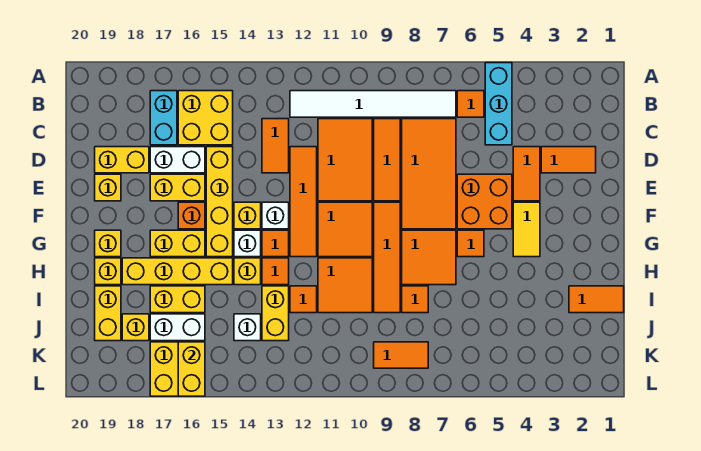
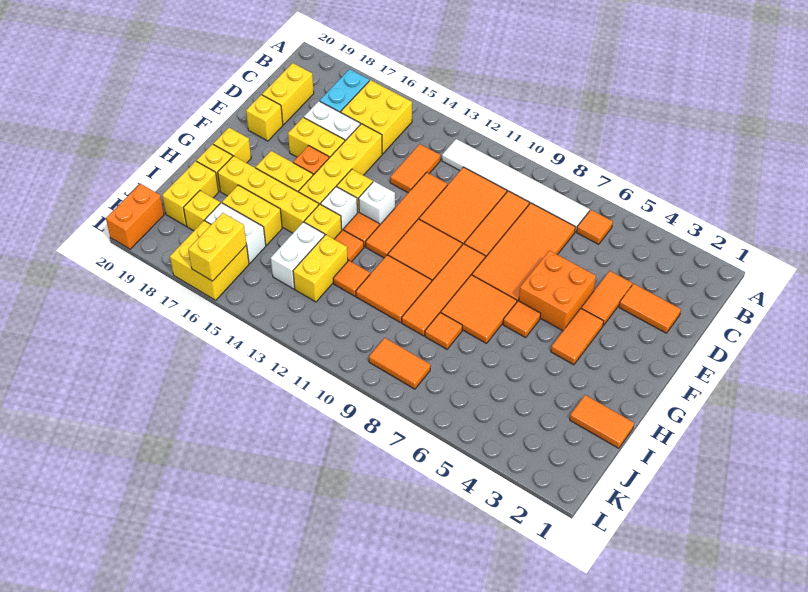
cyan brick A5:C5 level 1 -> none
yellow brick D18:D19 level 1 -> yellow brick C19:D19 level 1
yellow tile F4:G4 level 1 -> orange tile F4:G4 level 1
white brick J14 level 1 -> white brick I14:J14 level 1
none -> orange brick K20:L20 level 1

